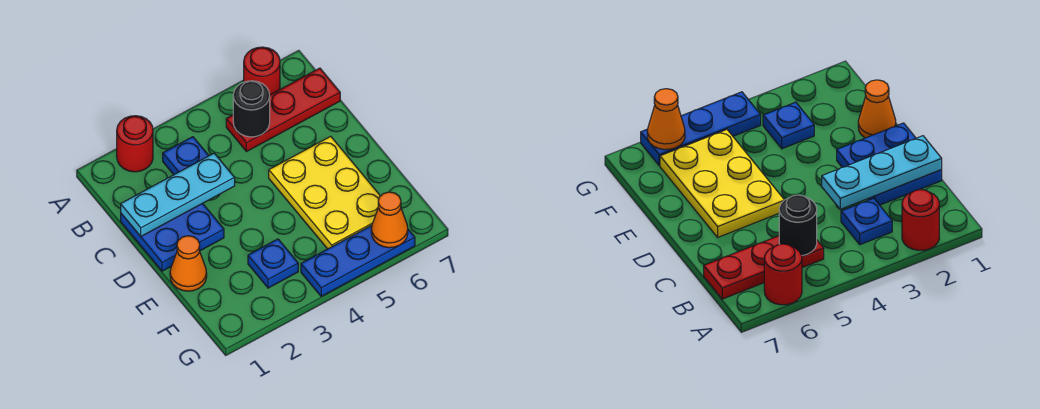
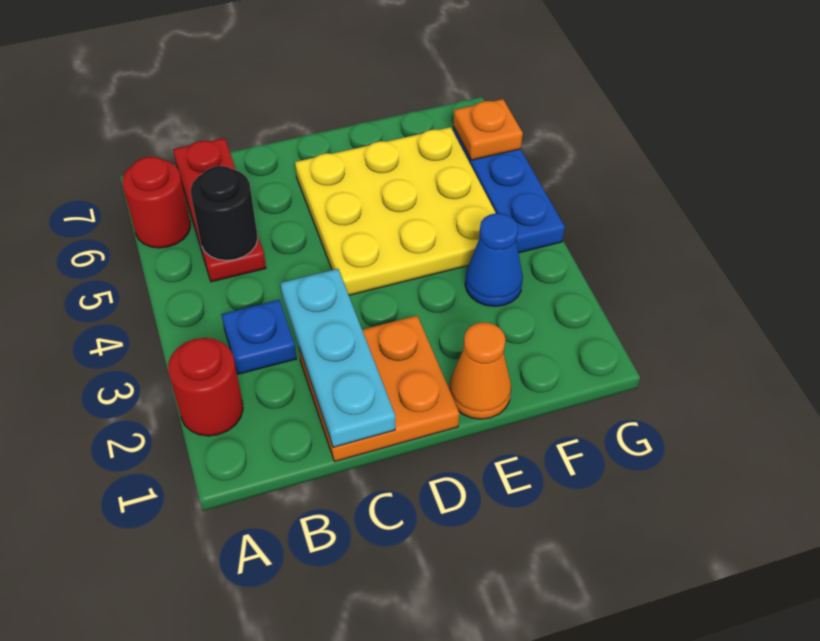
blue plate C1:D2 level 1 -> orange plate C1:D2 level 1
yellow plate D5:F6 level 1 -> yellow plate D4:F6 level 1
blue plate F3 level 1 -> blue cone F3 level 1
orange cone G6 level 2 -> orange plate G6 level 2

